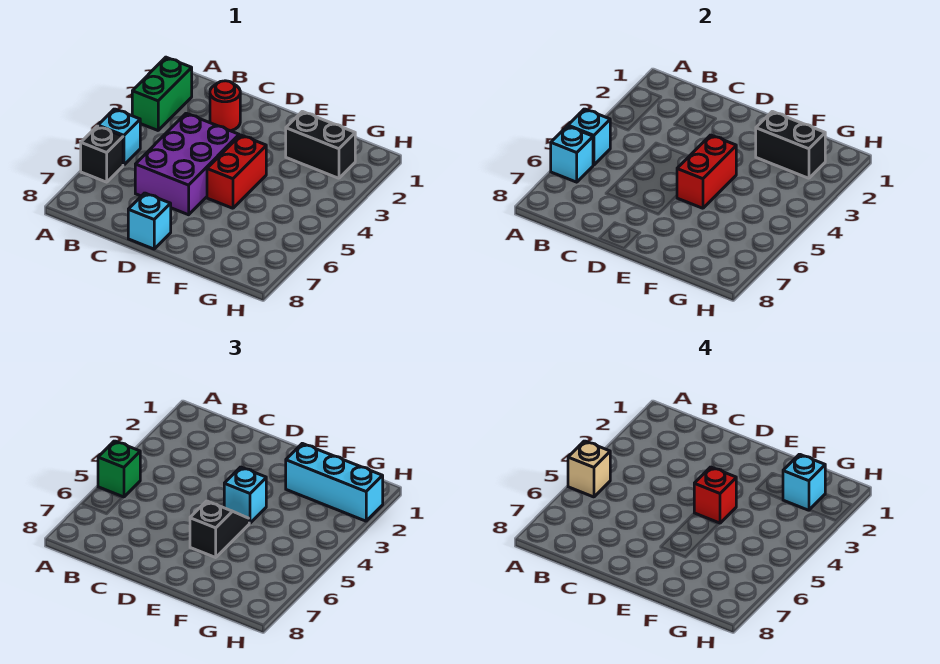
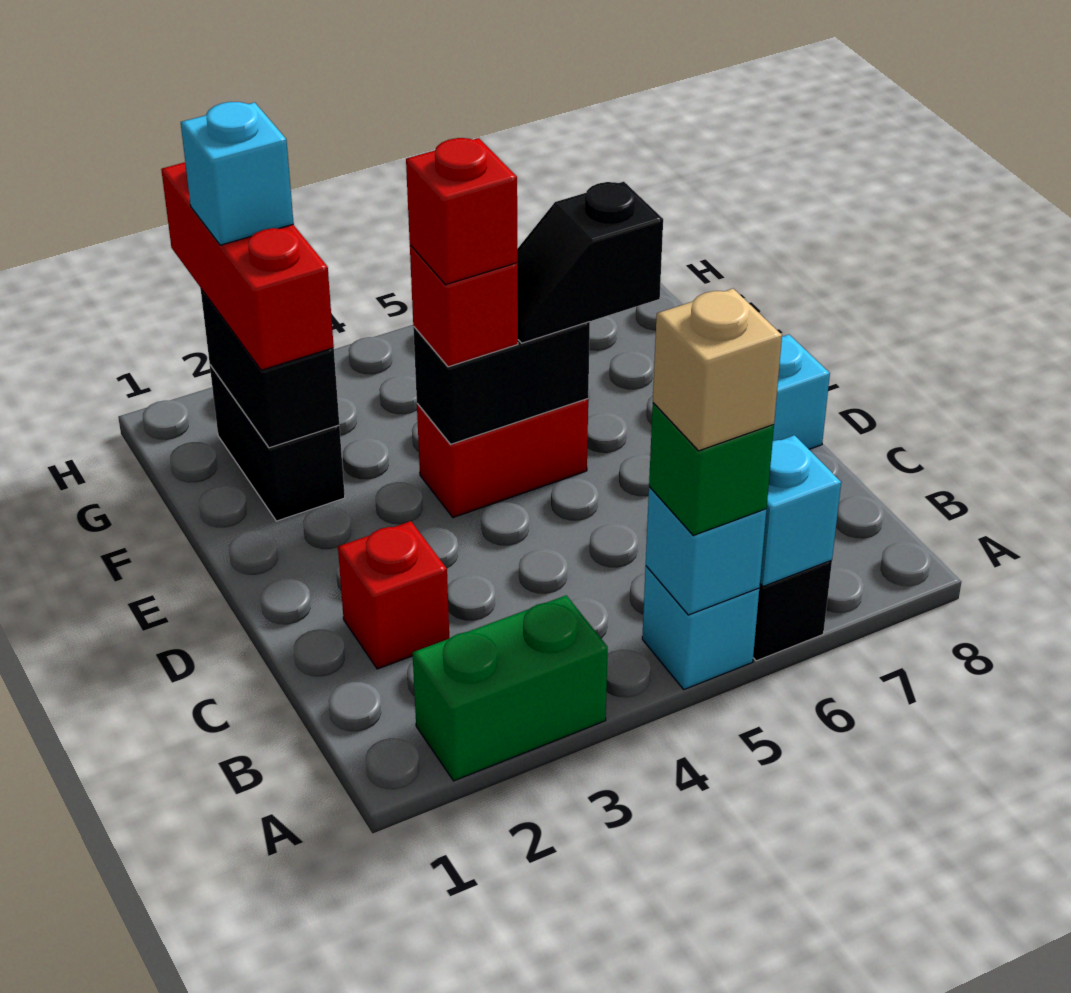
red round brick C2 level 1 -> red brick C2 level 1
purple brick C4:D6 level 1 -> none
red brick E4:E5 level 2 -> black brick E4:E5 level 2
cyan brick E4 level 3 -> red brick E4 level 3
cyan brick F2:H2 level 3 -> red brick F2:H2 level 3

